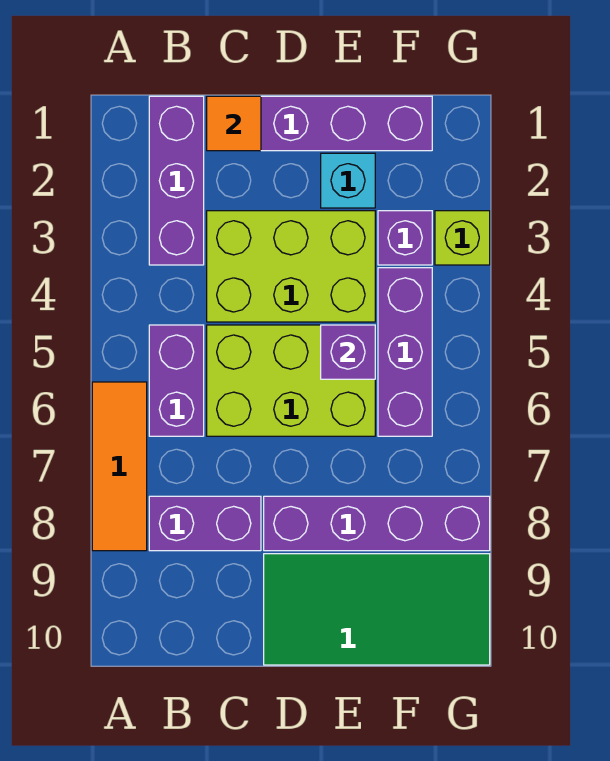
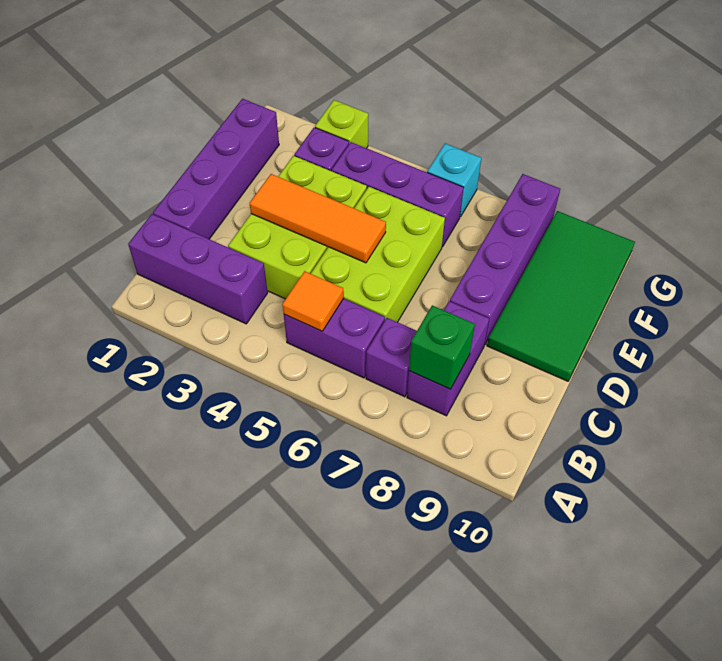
orange tile A6:A8 level 1 -> orange tile D3:D5 level 2
none -> green brick B8 level 2
orange tile C1 level 2 -> orange tile B5 level 2
cyan brick E2 level 1 -> cyan brick G6 level 1
purple brick E5 level 2 -> purple brick B7 level 1

